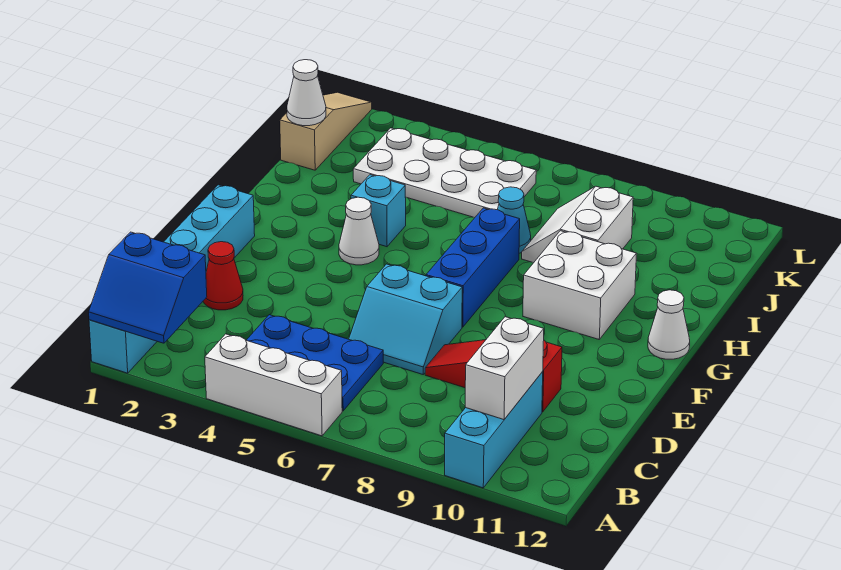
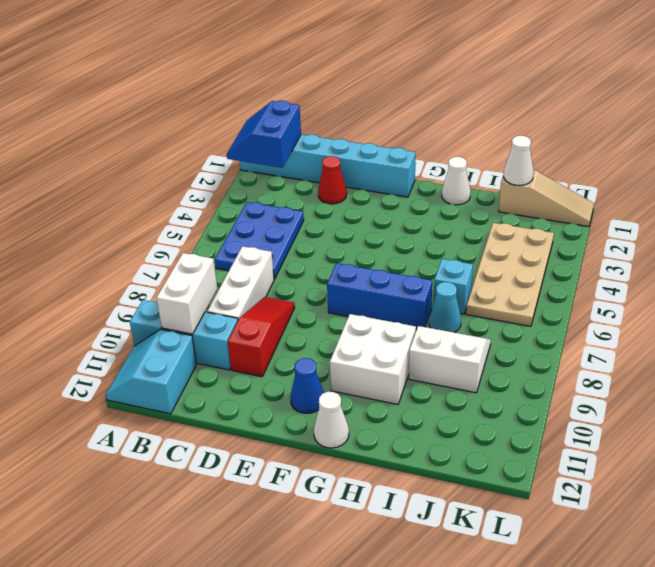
white brick A4:A6 level 1 -> white brick C7:C9 level 1
white brick B10:C10 level 2 -> white brick B9:B10 level 2
cyan slope D6:E7 level 1 top E -> cyan slope A11:B12 level 1 top B
none -> blue cone F11 level 1
white cone G4 level 1 -> white cone H1 level 1
cyan brick H4 level 1 -> cyan brick I6 level 1
white plate J3:K6 level 1 -> tan plate J3:K6 level 1

